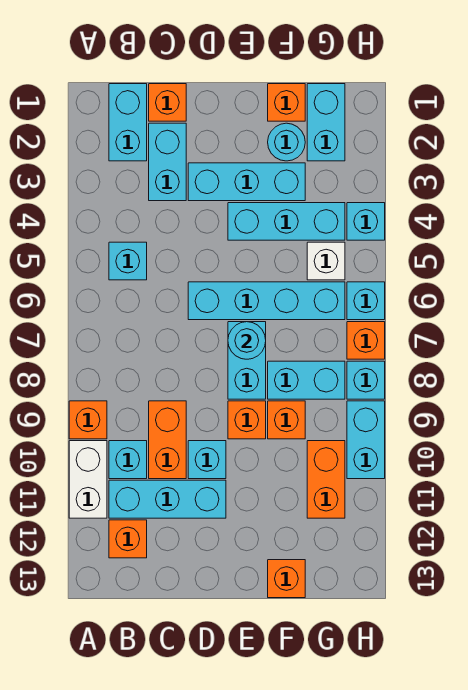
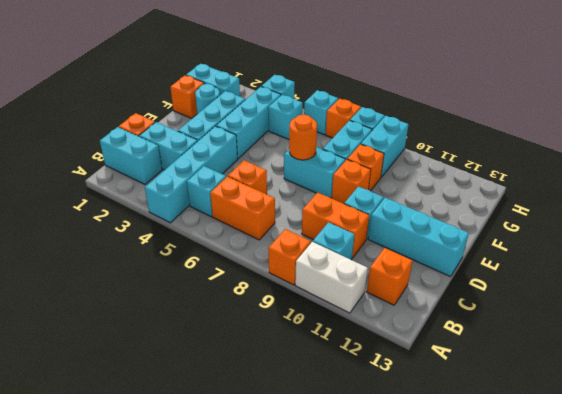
cyan brick B11:D11 level 1 -> cyan brick D11:D13 level 1
cyan brick D6:G6 level 1 -> cyan brick A4:D4 level 1
cyan round brick E7 level 2 -> orange round brick E7 level 2
orange brick F13 level 1 -> orange brick C6 level 1
white brick G5 level 1 -> cyan brick G5 level 1
orange brick G10:G11 level 1 -> orange brick B6:B7 level 1
cyan brick H9:H10 level 1 -> cyan brick G9:H9 level 1

